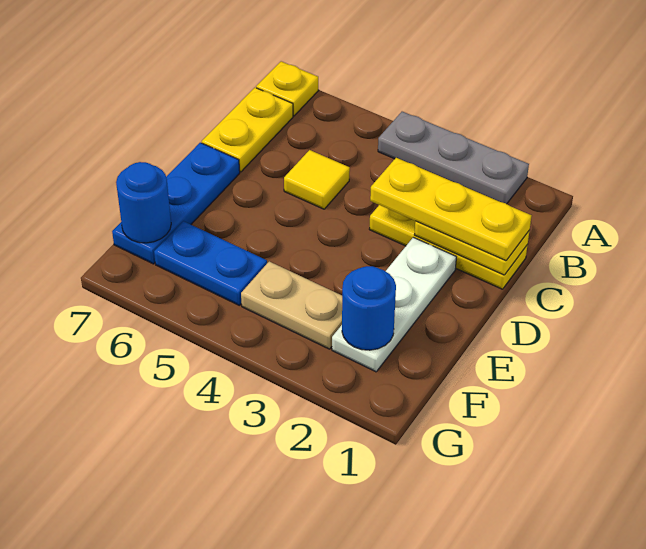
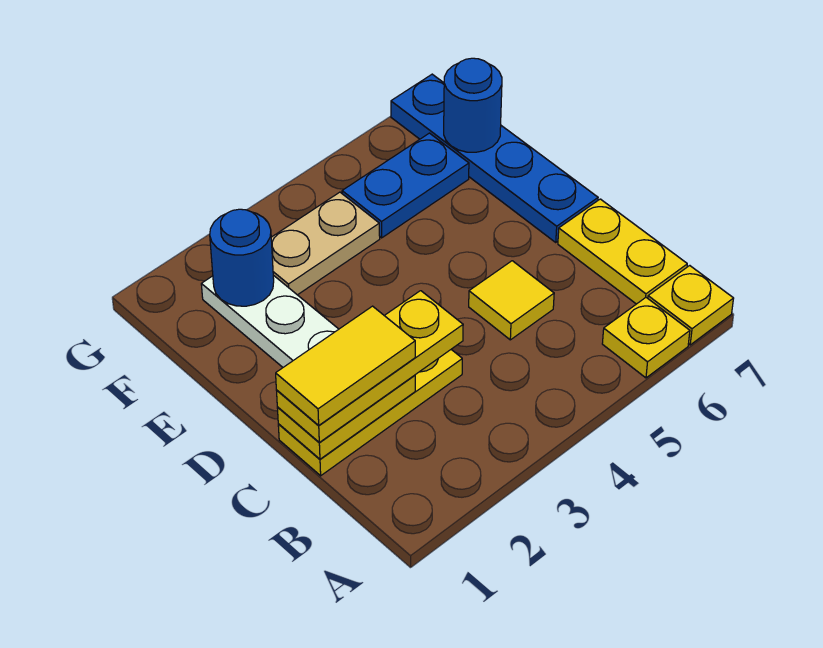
grey plate A2:A4 level 1 -> none
none -> yellow plate A6 level 1
none -> yellow tile C1:C2 level 4
blue plate D7:F7 level 1 -> blue plate D7:G7 level 1

